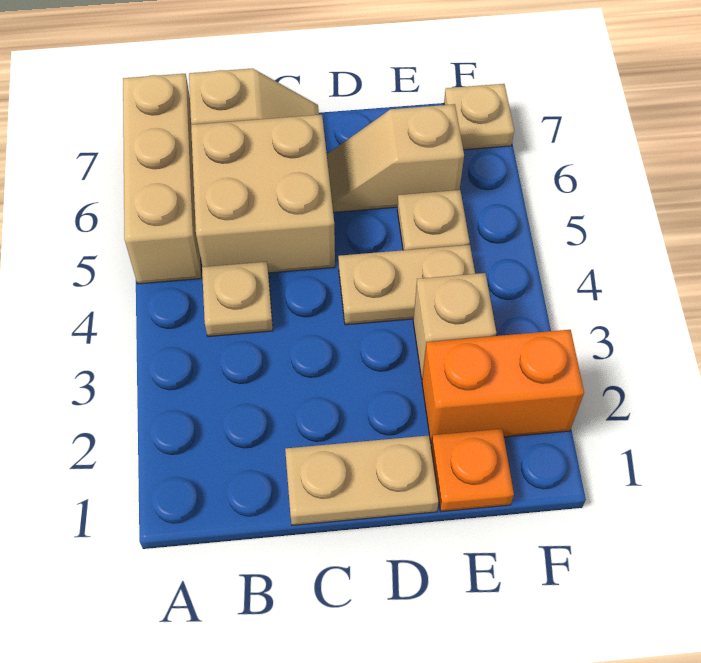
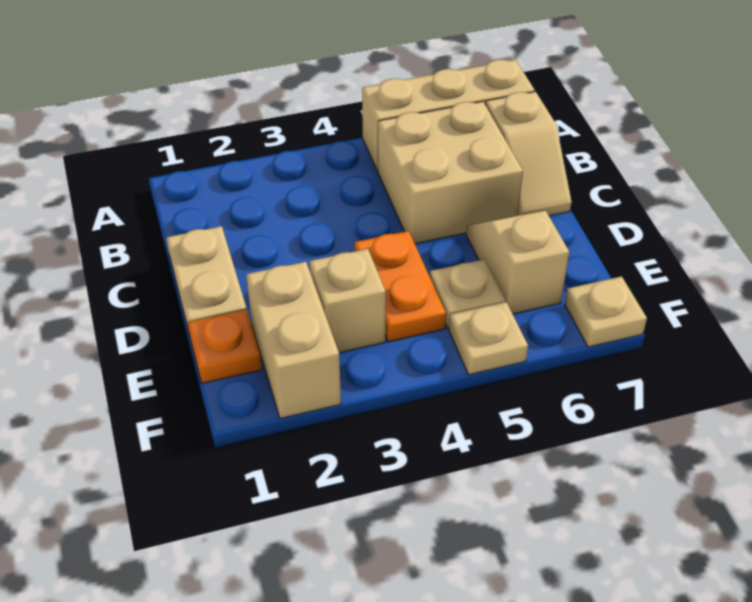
tan plate B4 level 1 -> tan plate F5 level 1
tan plate D4:E4 level 1 -> orange plate D4:E4 level 1
orange brick E2:F2 level 1 -> tan brick E2:F2 level 1

